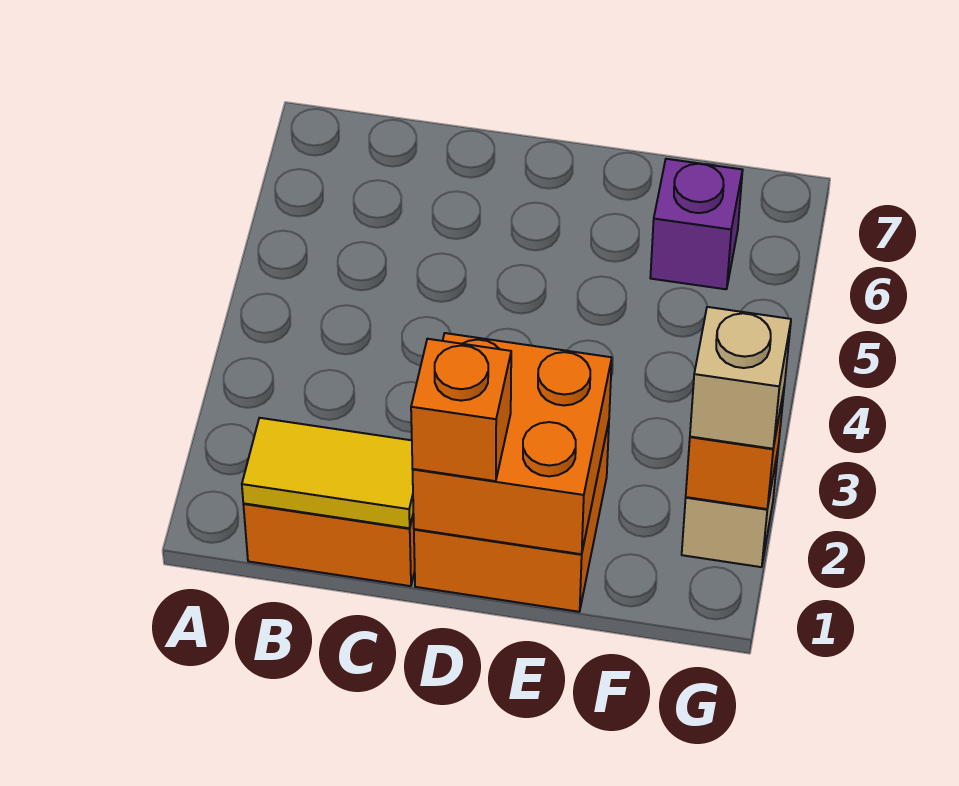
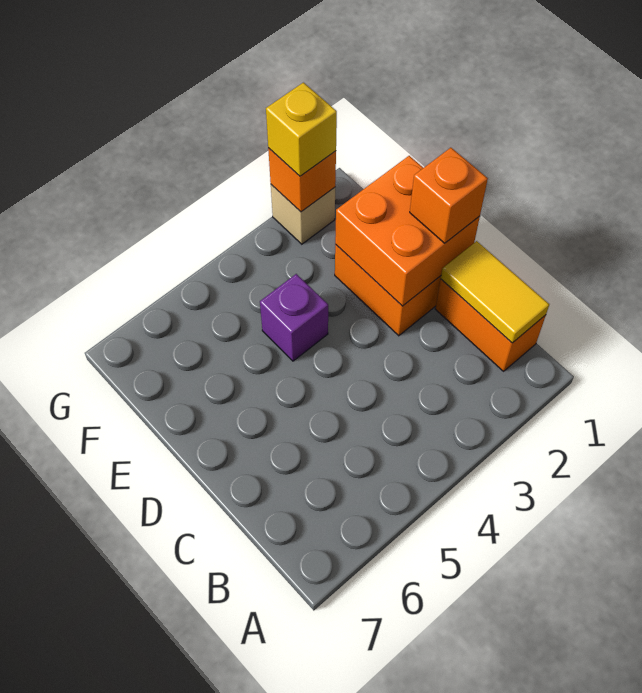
purple brick F6 level 1 -> purple brick E4 level 1
tan brick G2 level 3 -> yellow brick G2 level 3

